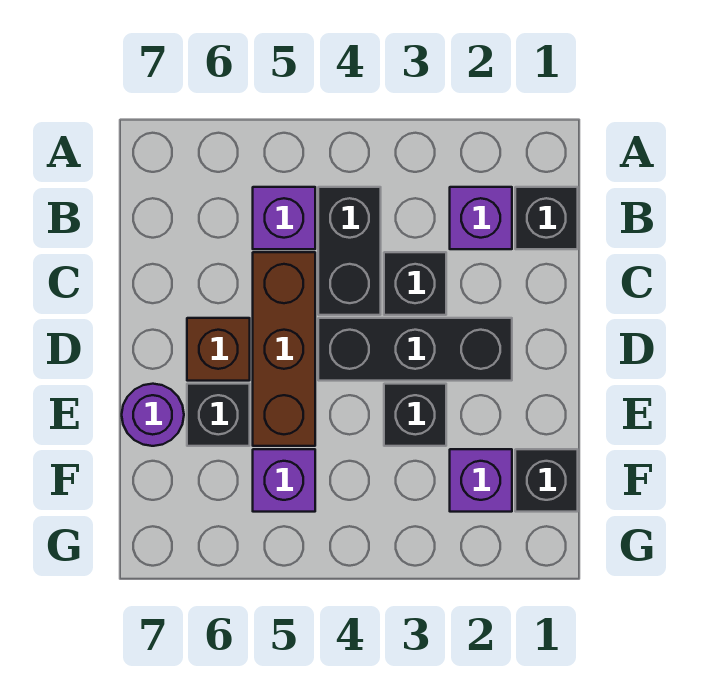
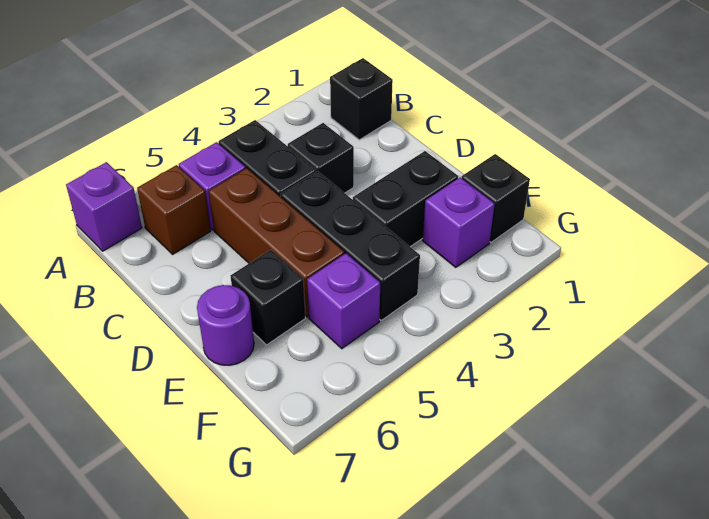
purple brick B2 level 1 -> purple brick A7 level 1
black brick D2:D4 level 1 -> black brick D4:F4 level 1
brown brick D6 level 1 -> brown brick B6 level 1
black brick E3 level 1 -> black brick E2:E3 level 1

